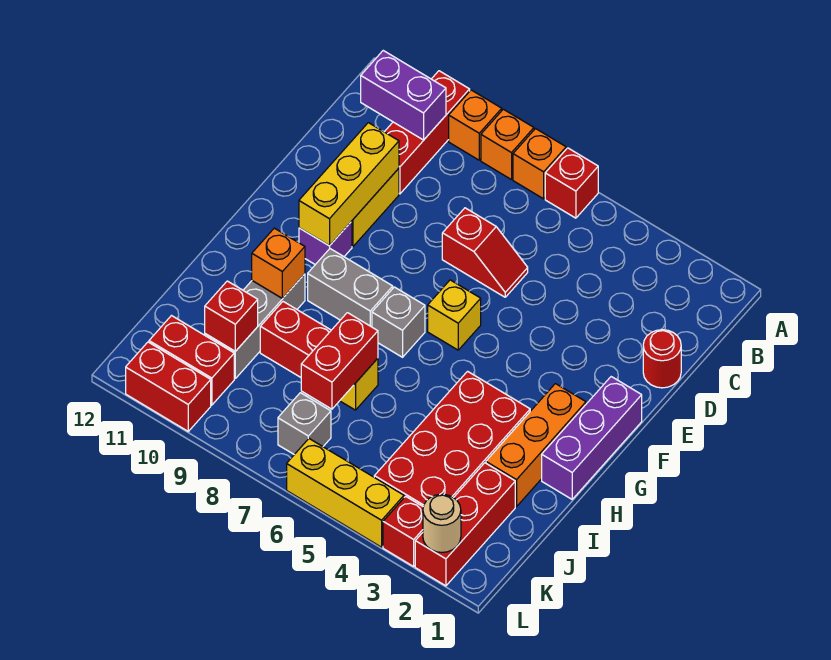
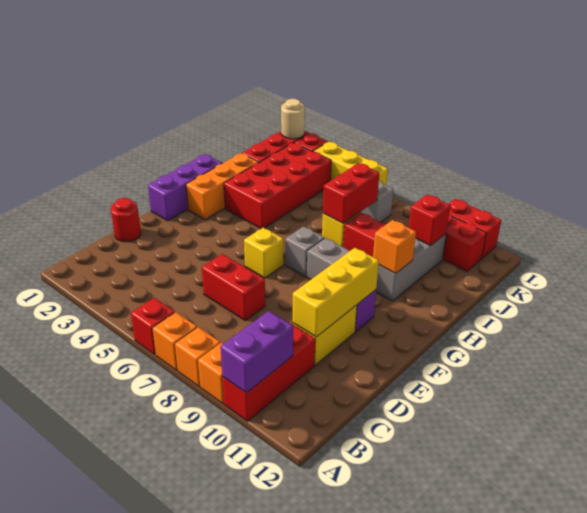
purple brick B10:B11 level 2 -> purple brick A10:B10 level 2
red slope D6:D7 level 1 top 7 -> red brick D6:D7 level 1

